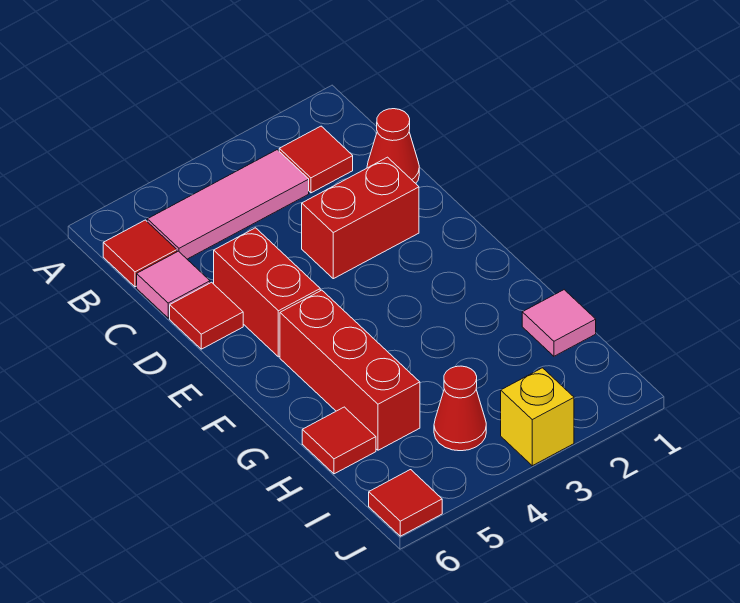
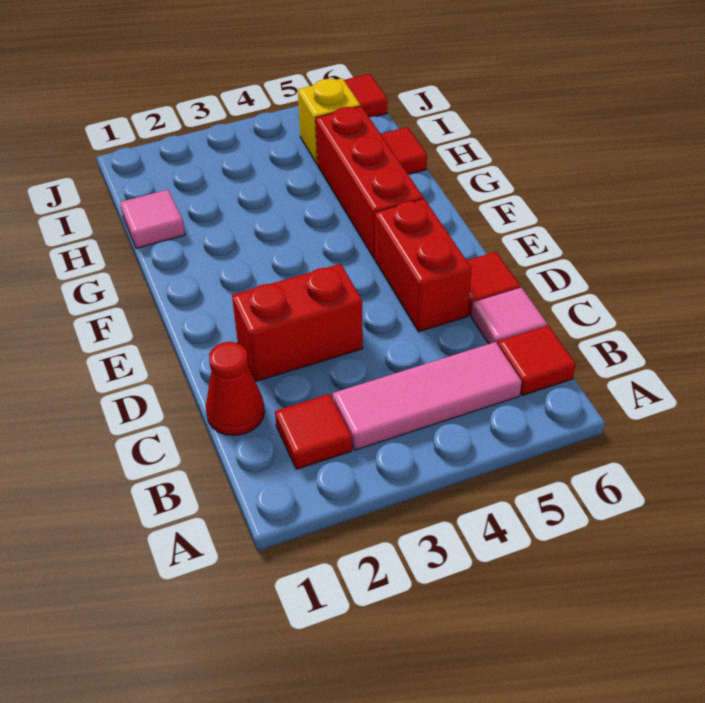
red cone I4 level 1 -> none
yellow brick J3 level 1 -> yellow brick I5 level 1

